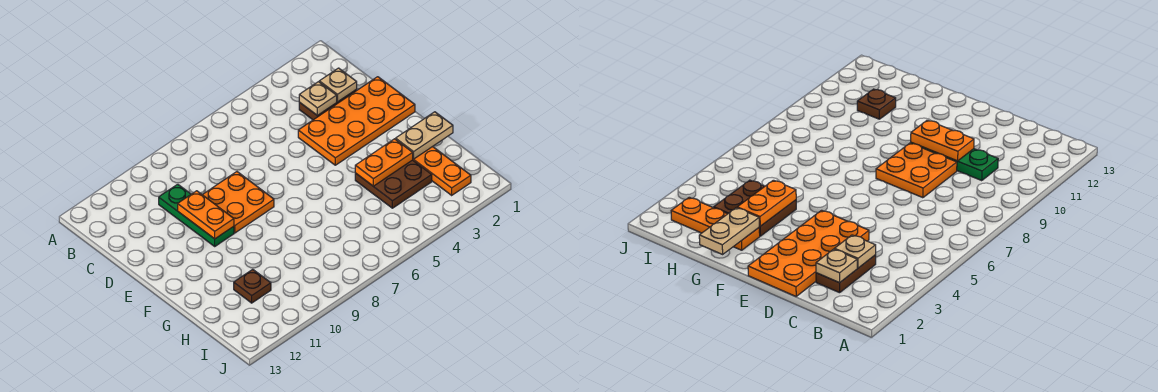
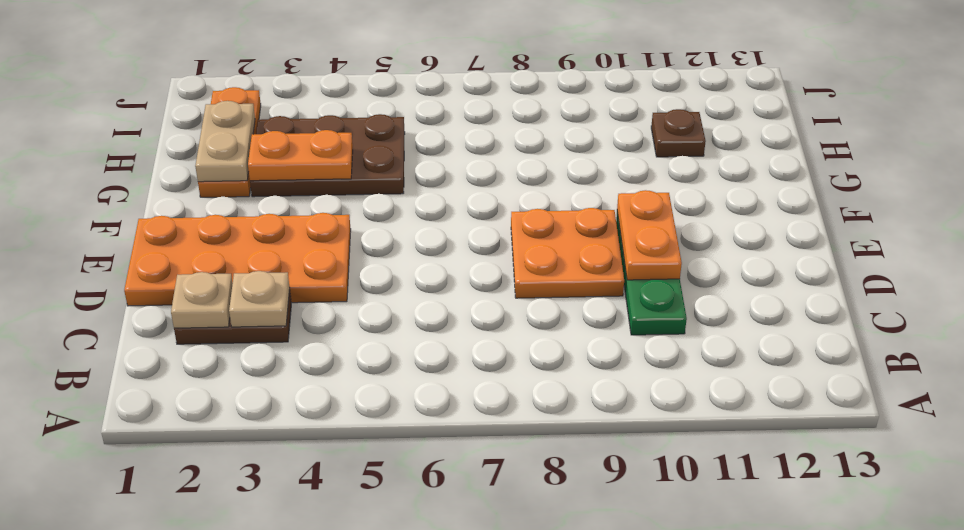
tan plate G1:G2 level 2 -> tan plate G2:H2 level 2
brown plate G3:H4 level 1 -> brown plate G3:H5 level 1

